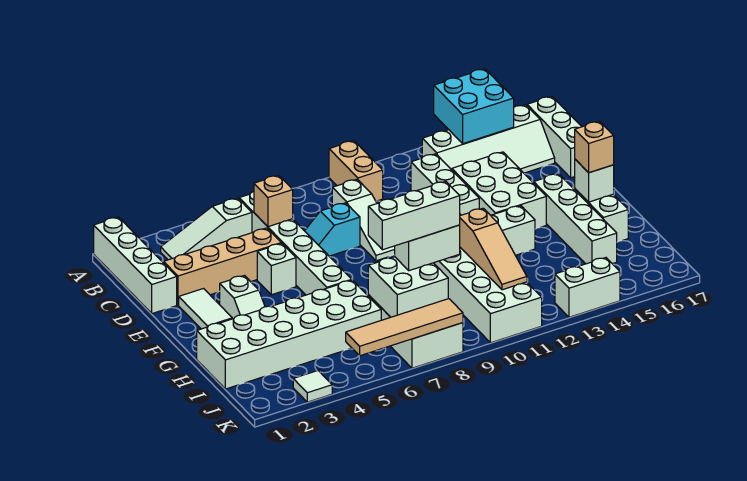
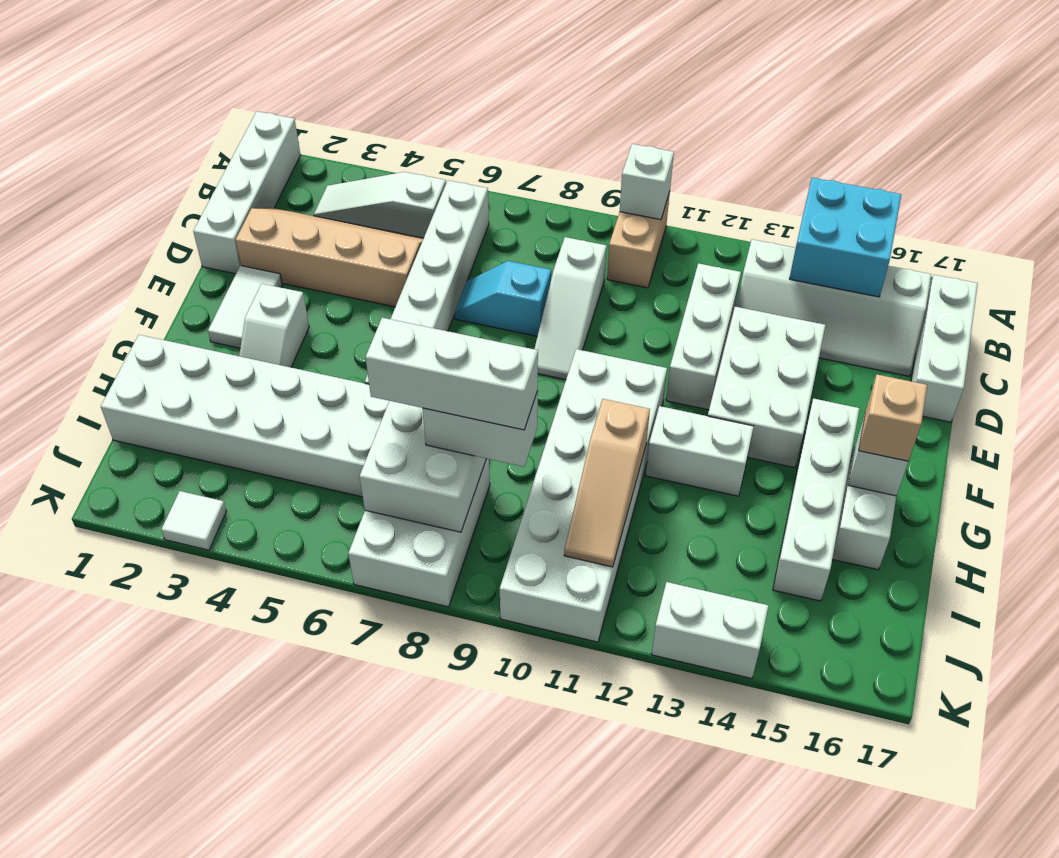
tan brick C6 level 2 -> none
white brick E5 level 1 -> white brick A10 level 2
tan tile K5:K8 level 2 -> none

